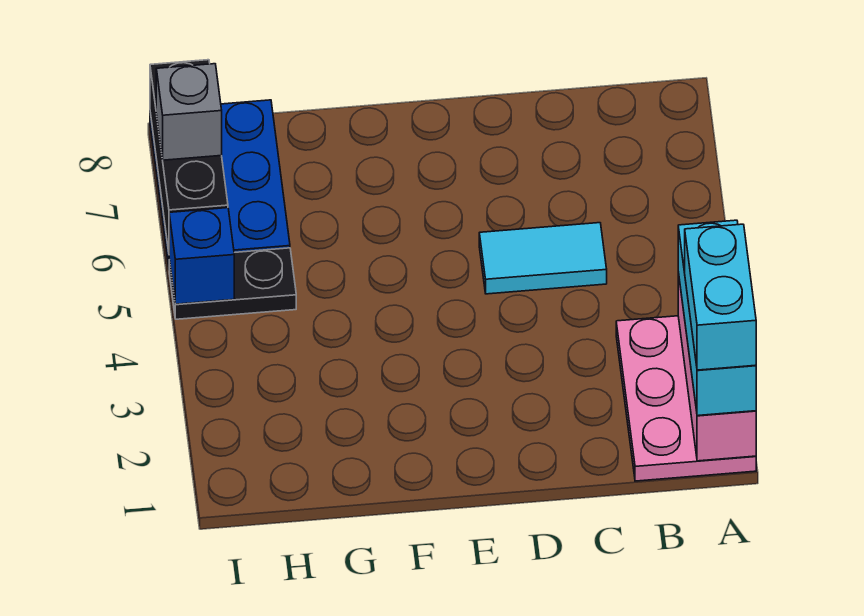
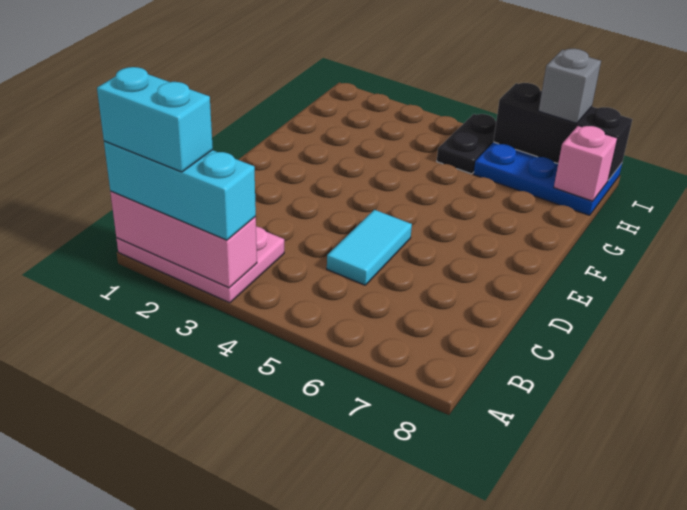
none -> pink brick H8 level 2
blue brick I5 level 2 -> none

